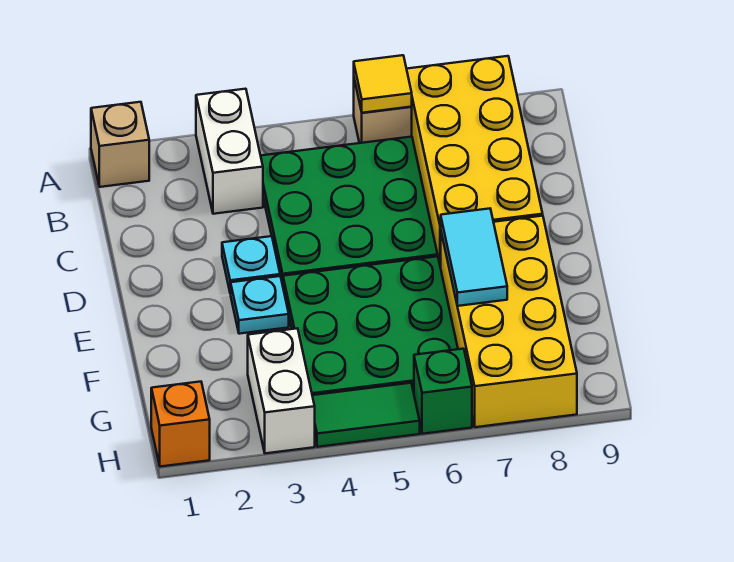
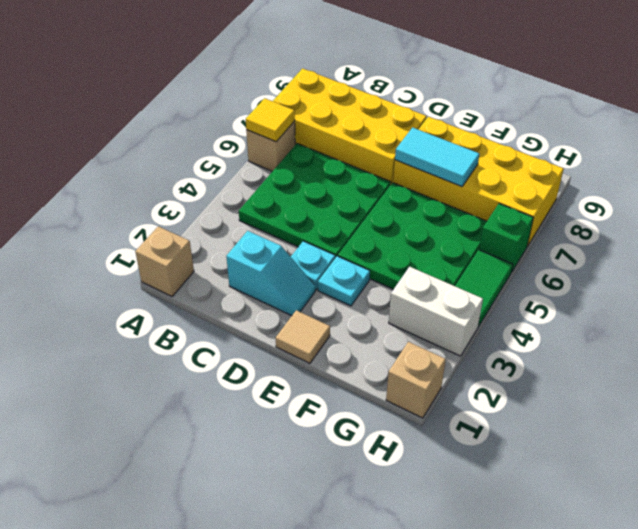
white brick A3:B3 level 1 -> none
none -> cyan slope C2:D2 level 1 top C
none -> tan tile E1 level 1
orange brick H1 level 1 -> tan brick H1 level 1

